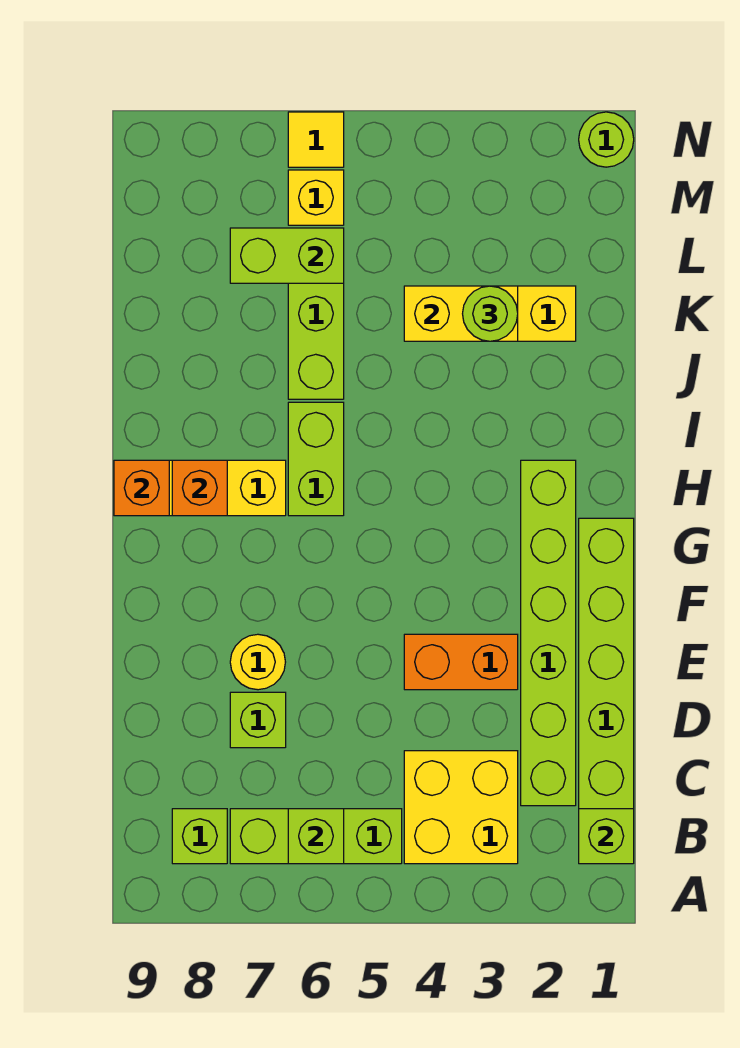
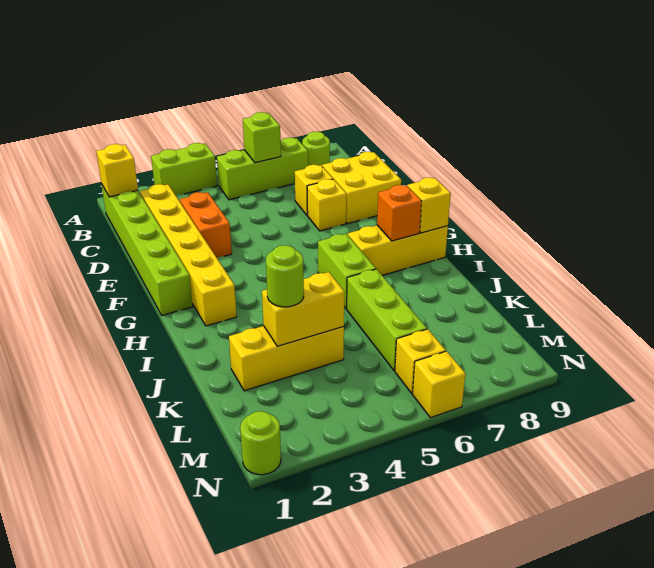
lime brick B1 level 2 -> yellow brick B1 level 2
yellow brick B3:C4 level 1 -> yellow brick D8:E9 level 1
lime brick B8 level 1 -> lime round brick B8 level 1
lime brick C2:H2 level 1 -> yellow brick C2:H2 level 1
lime brick D7 level 1 -> yellow brick D7 level 1
orange brick E3:E4 level 1 -> orange brick D3:E3 level 1
yellow round brick E7 level 1 -> yellow brick E7 level 1
orange brick H9 level 2 -> yellow brick H9 level 2
lime brick L6:L7 level 2 -> lime brick A3:A4 level 1
yellow tile N6 level 1 -> yellow brick N6 level 1

